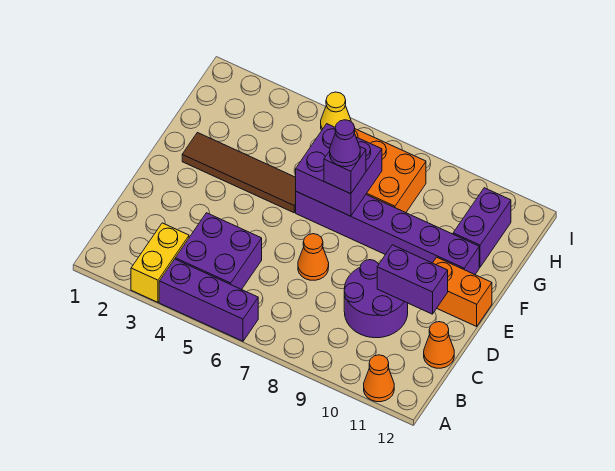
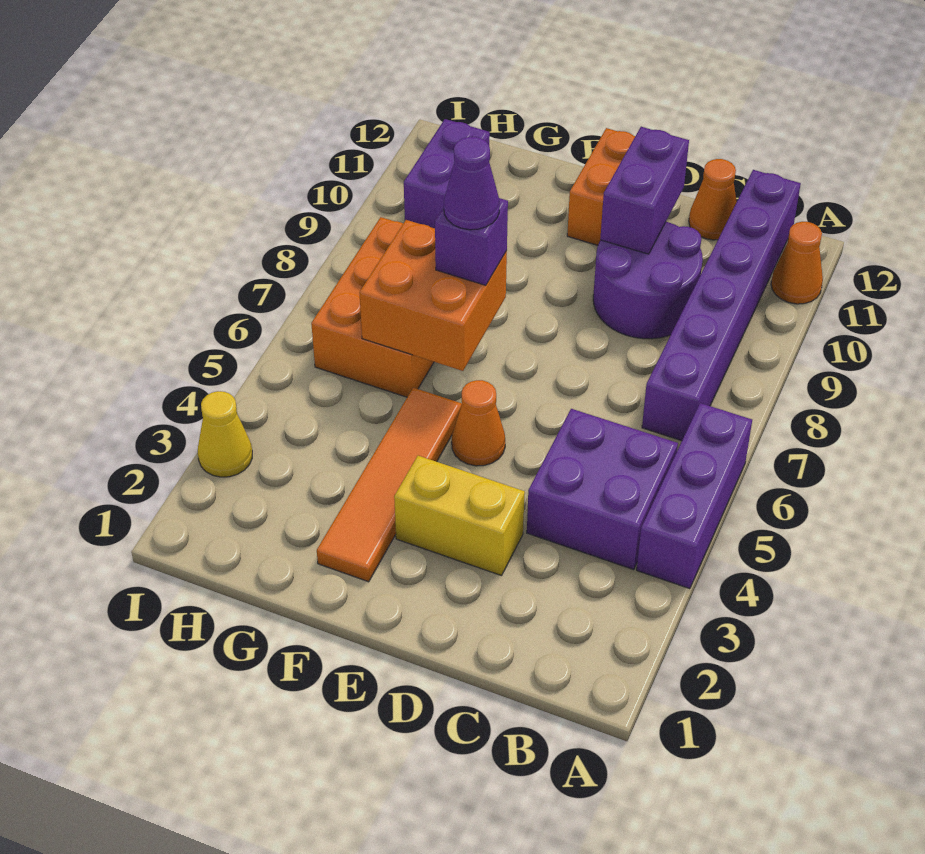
yellow brick A3:B3 level 1 -> yellow brick D3:E3 level 1
orange cone D7 level 1 -> orange cone E5 level 1
brown tile F2:F5 level 1 -> orange tile F2:F5 level 1
purple brick F6:F11 level 1 -> purple brick B7:B12 level 1
purple brick F6:G7 level 2 -> orange brick F6:G7 level 2
purple brick G11:H11 level 1 -> purple brick H10:H11 level 1
yellow cone I5 level 1 -> yellow cone I3 level 1

